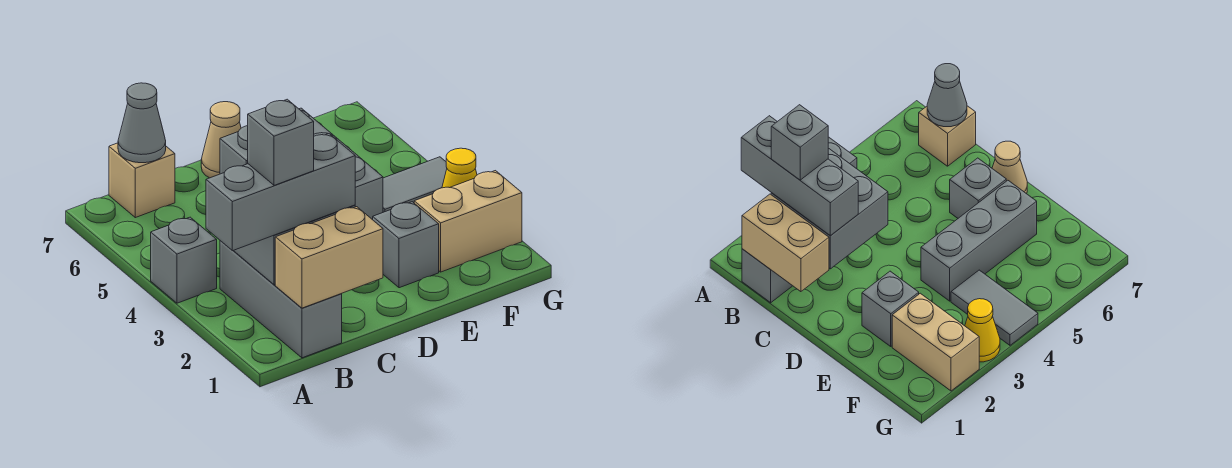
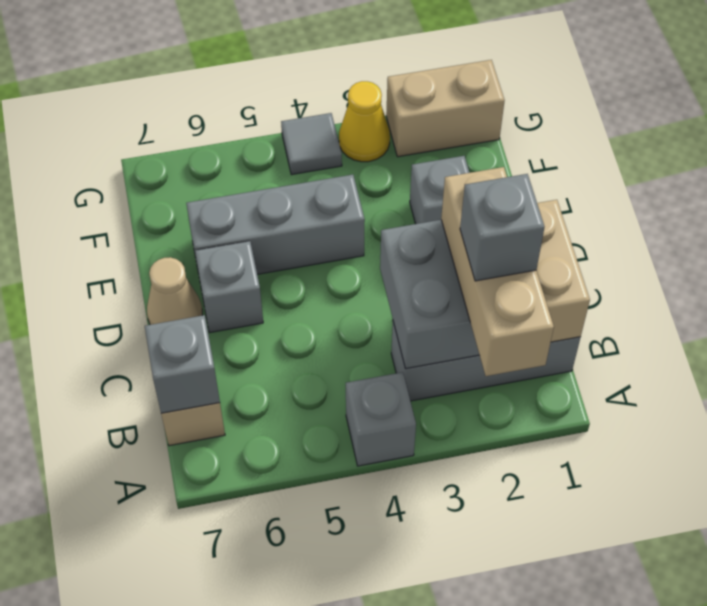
grey brick A2:C2 level 3 -> tan brick A2:C2 level 3
grey cone B7 level 2 -> grey brick B7 level 2
tan brick F2:G2 level 1 -> tan brick G1:G2 level 1
grey tile F4:G4 level 1 -> grey tile G4 level 1

